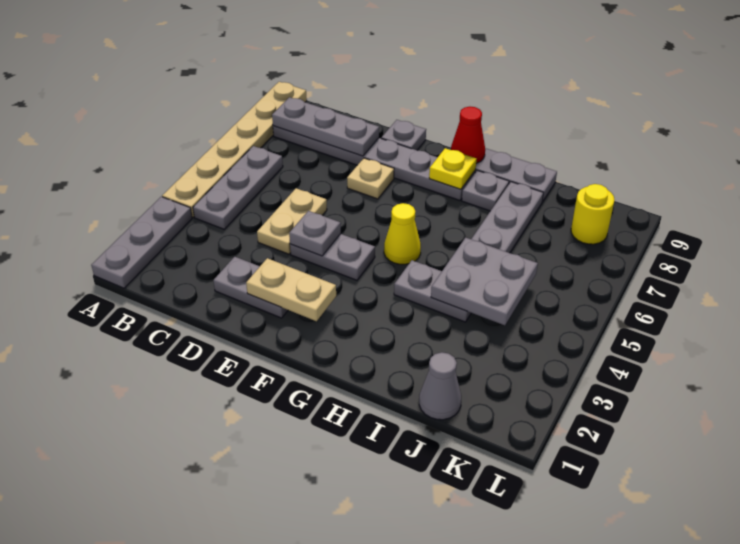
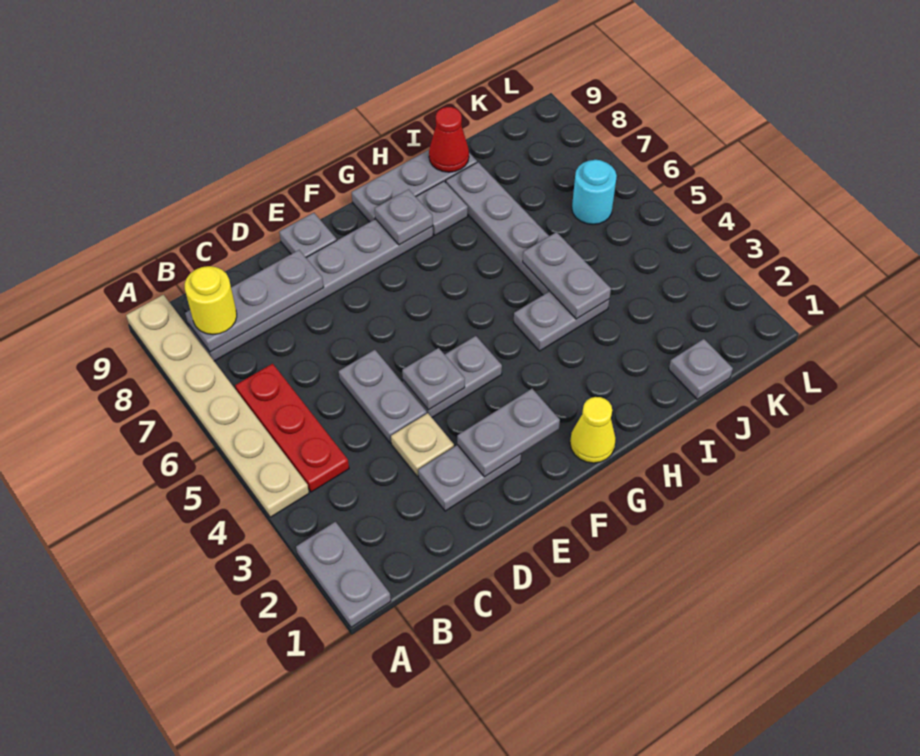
grey plate A1:A3 level 1 -> grey plate A1:A2 level 1
grey plate B4:B6 level 1 -> red plate B4:B6 level 1
tan plate D4:D5 level 1 -> grey plate D4:D5 level 1
tan plate E2:F2 level 2 -> grey plate E2:F2 level 2
tan plate E7 level 1 -> tan plate D3 level 1
yellow cone G5 level 1 -> yellow cone G1 level 1
yellow plate G8 level 2 -> grey plate G8 level 2
red cone G9 level 2 -> red cone I9 level 2
grey plate I4:J5 level 2 -> grey plate I4:I5 level 2
grey cone J1 level 1 -> grey plate J1 level 1
none -> cyan round brick K6 level 1
yellow round brick K8 level 1 -> yellow round brick B8 level 3

